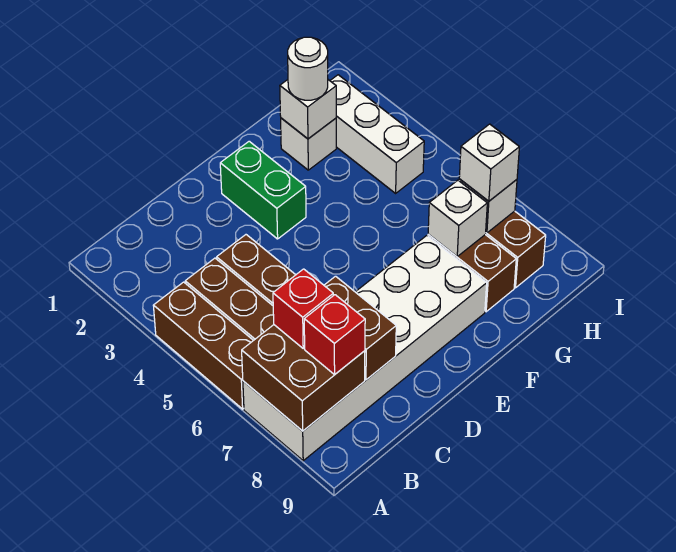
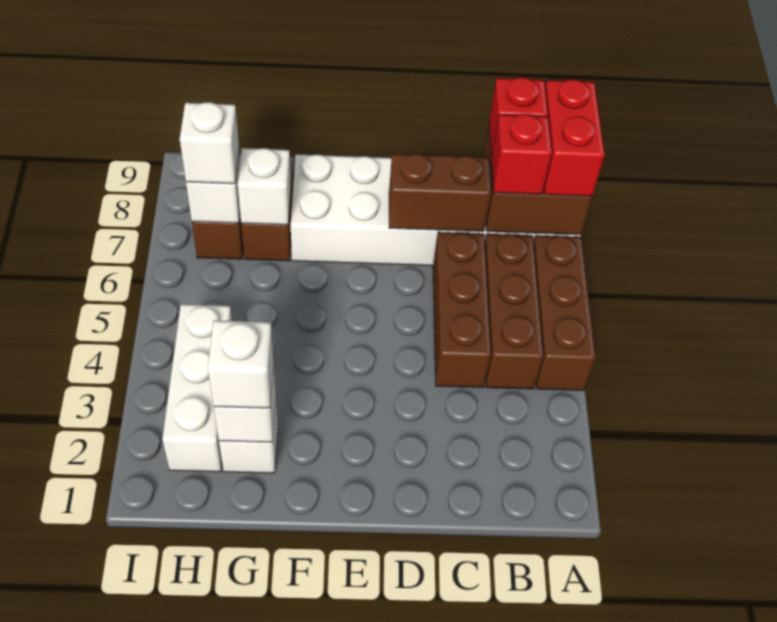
none -> red brick A7:A8 level 3
brown brick C7:C8 level 2 -> brown brick C7:D7 level 2
green brick E2:E3 level 1 -> none
white round brick G2 level 3 -> white brick G2 level 3

